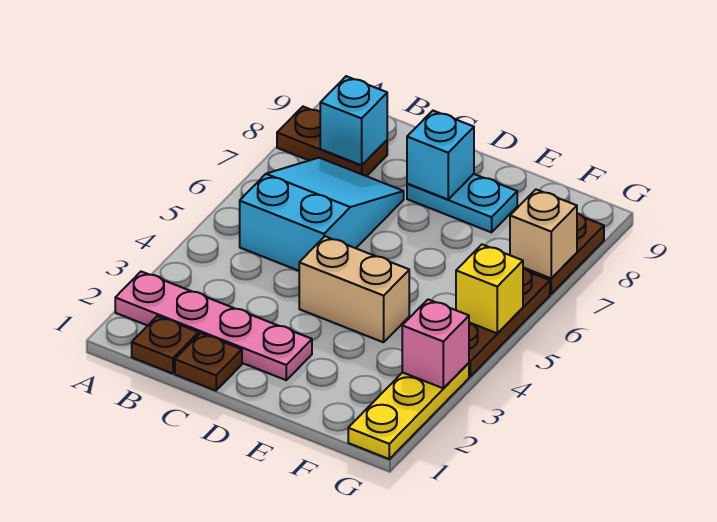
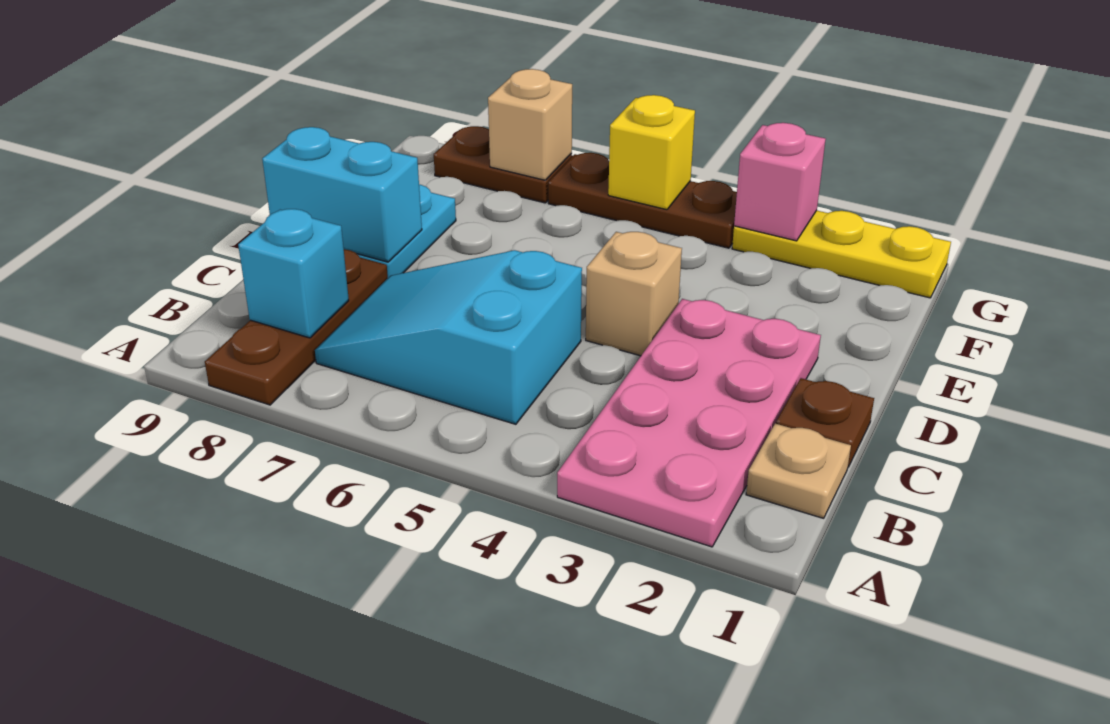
pink plate A2:D2 level 1 -> pink plate A2:D3 level 1
brown plate A8:B8 level 1 -> brown plate A8:C8 level 1
brown plate B1 level 1 -> tan plate B1 level 1
tan brick D4:E4 level 1 -> tan brick D4 level 1
cyan brick D8 level 2 -> cyan brick D8:D9 level 2

